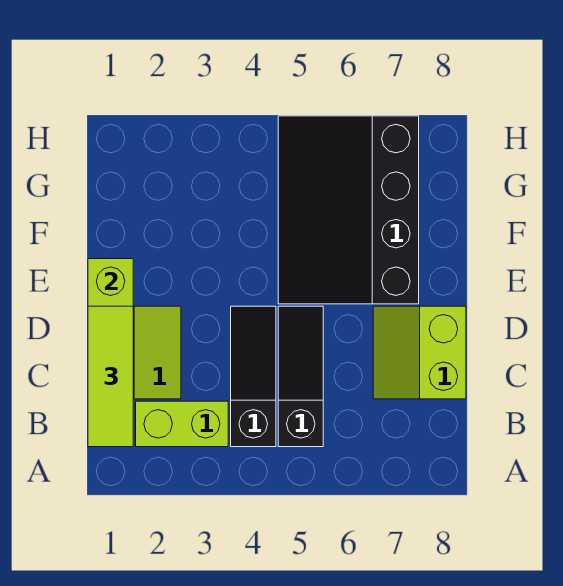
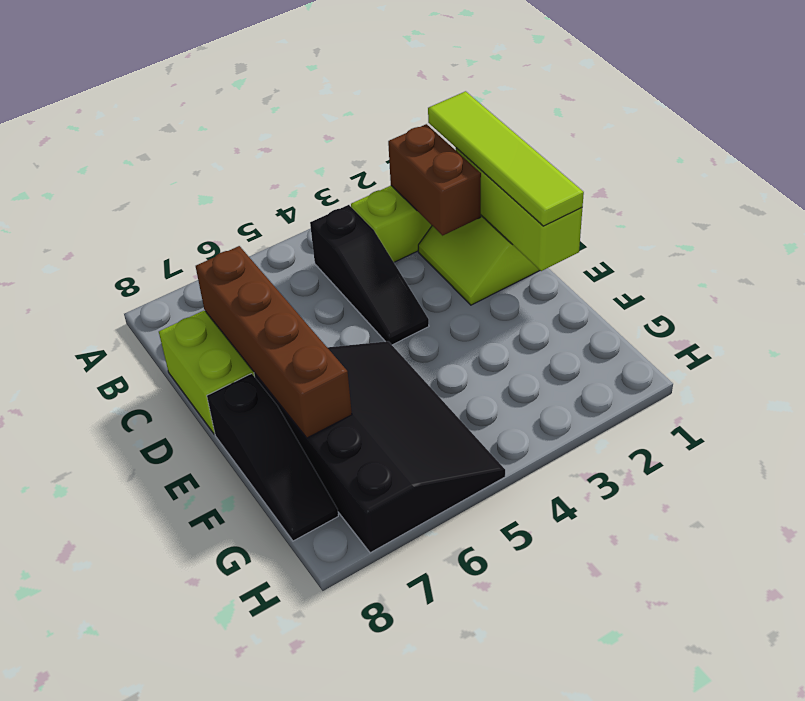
lime tile B1:D1 level 3 -> lime tile B1:E1 level 3
none -> brown brick B2:C2 level 2
black slope B5:D5 level 1 top B -> black slope E8:G8 level 1 top E
none -> brown brick C7:F7 level 2

